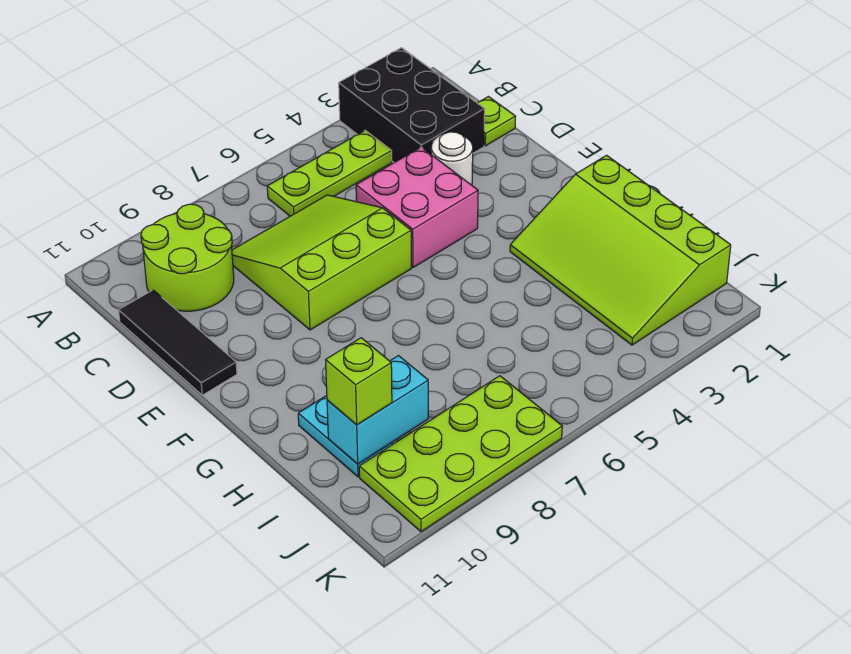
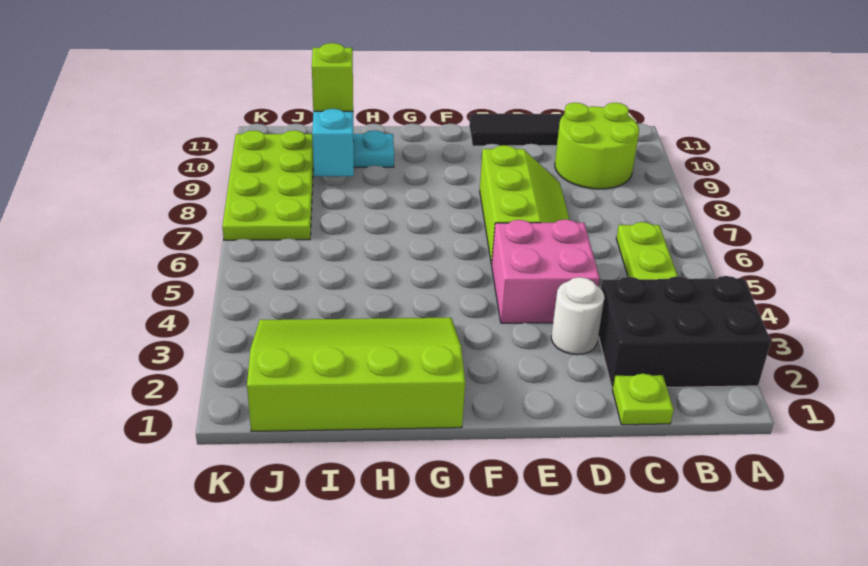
lime slope C6:E8 level 1 top E -> lime slope D6:E8 level 1 top E

